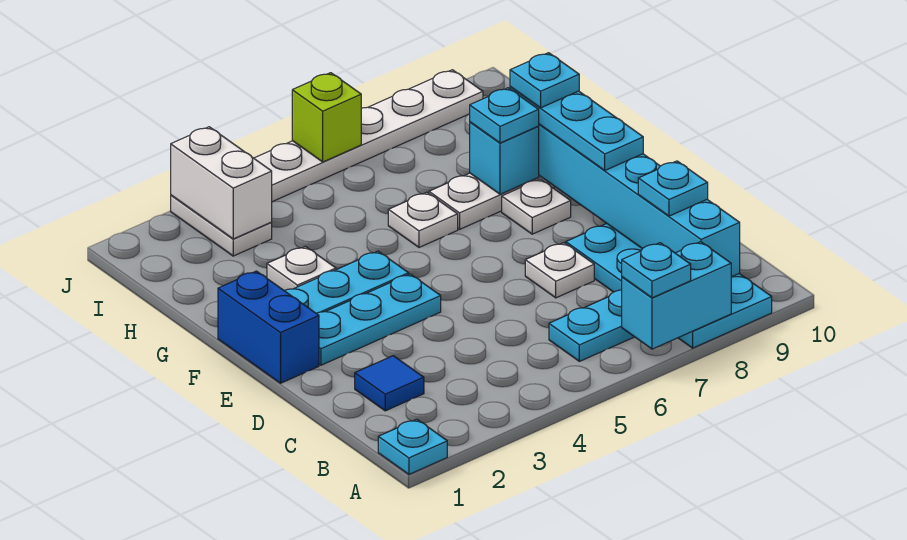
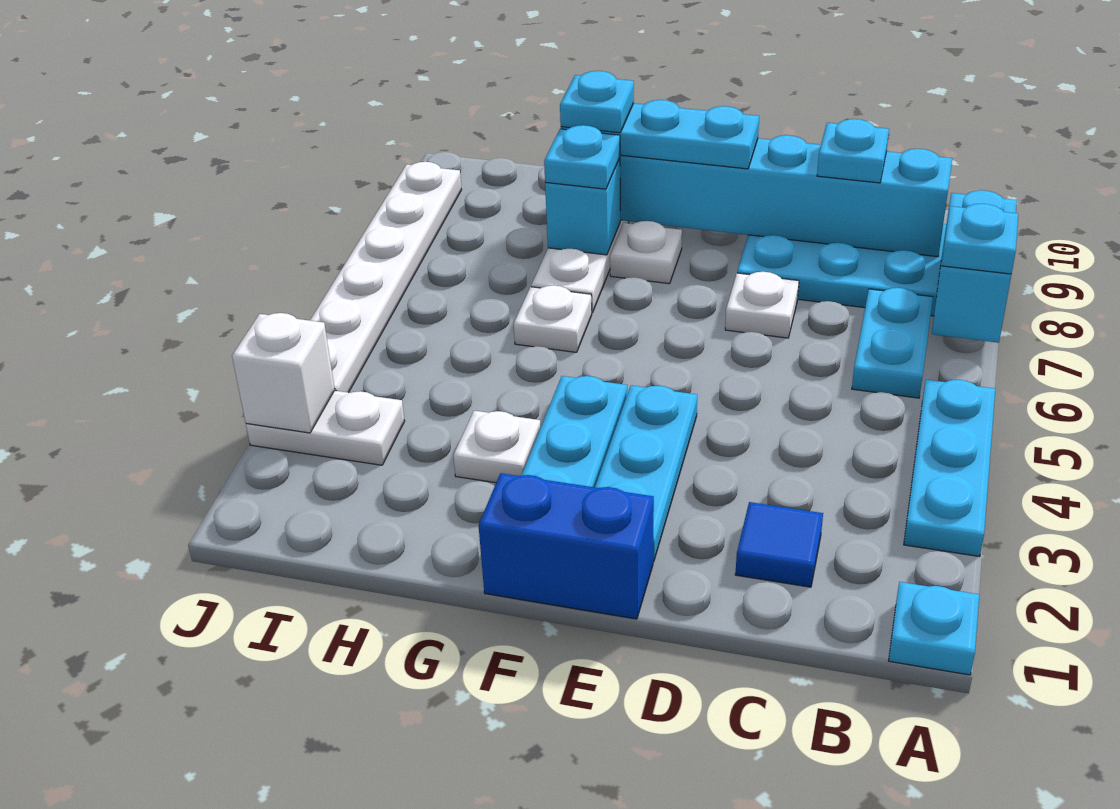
none -> cyan plate A3:A5 level 1
white brick I3:J3 level 2 -> white brick J3 level 2
lime brick J6 level 2 -> none

